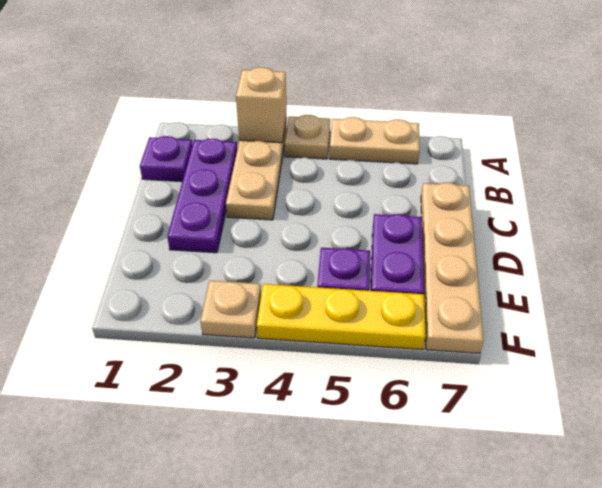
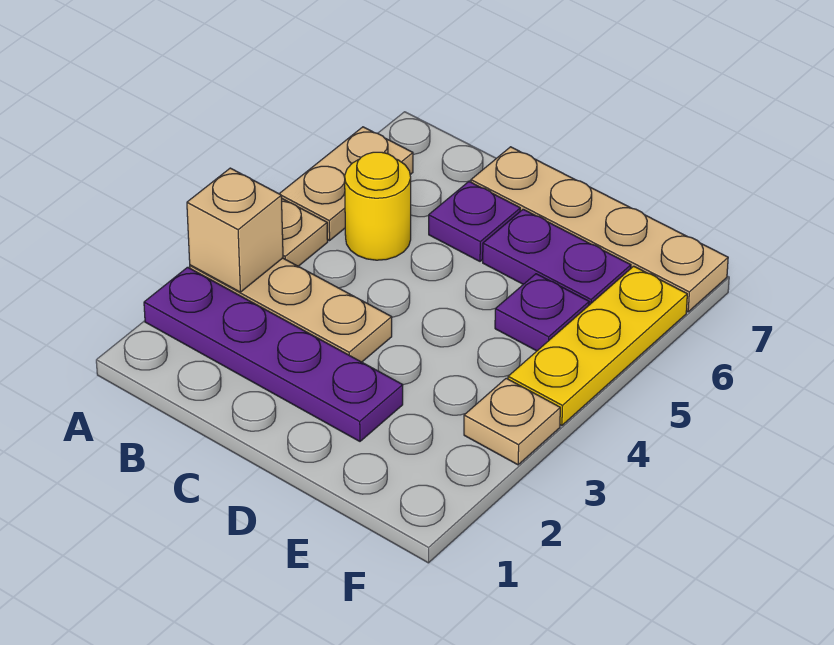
purple plate B1 level 1 -> purple plate C6 level 1
purple plate B2:D2 level 1 -> purple plate A2:D2 level 1
none -> yellow round brick B5 level 1

